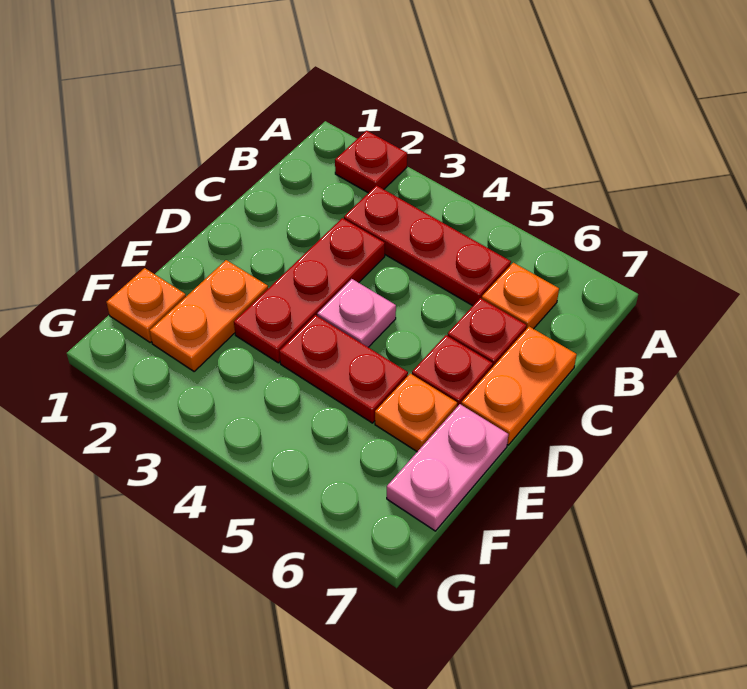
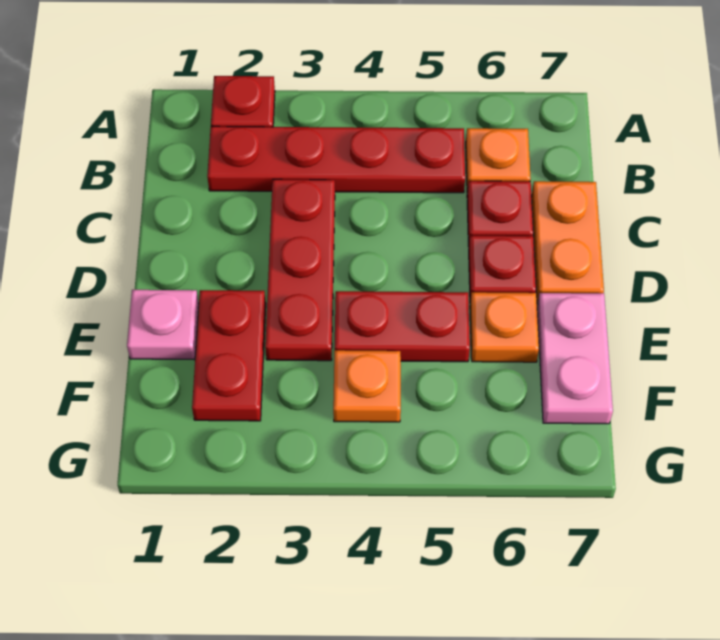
red plate B3:B5 level 1 -> red plate B2:B5 level 1
pink plate D4 level 1 -> pink plate E1 level 1
orange plate E2:F2 level 1 -> red plate E2:F2 level 1
orange plate F1 level 1 -> orange plate F4 level 1

